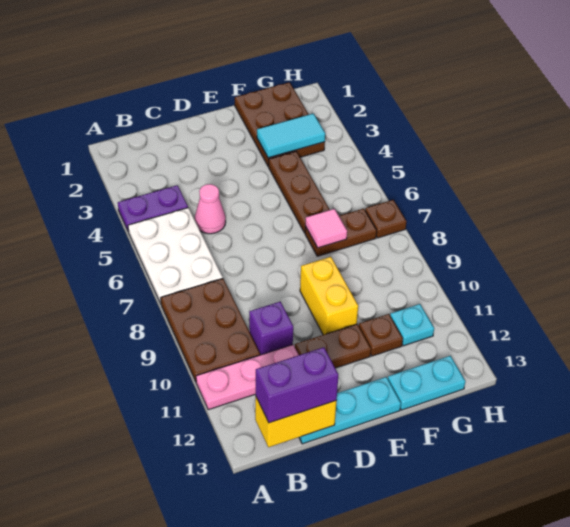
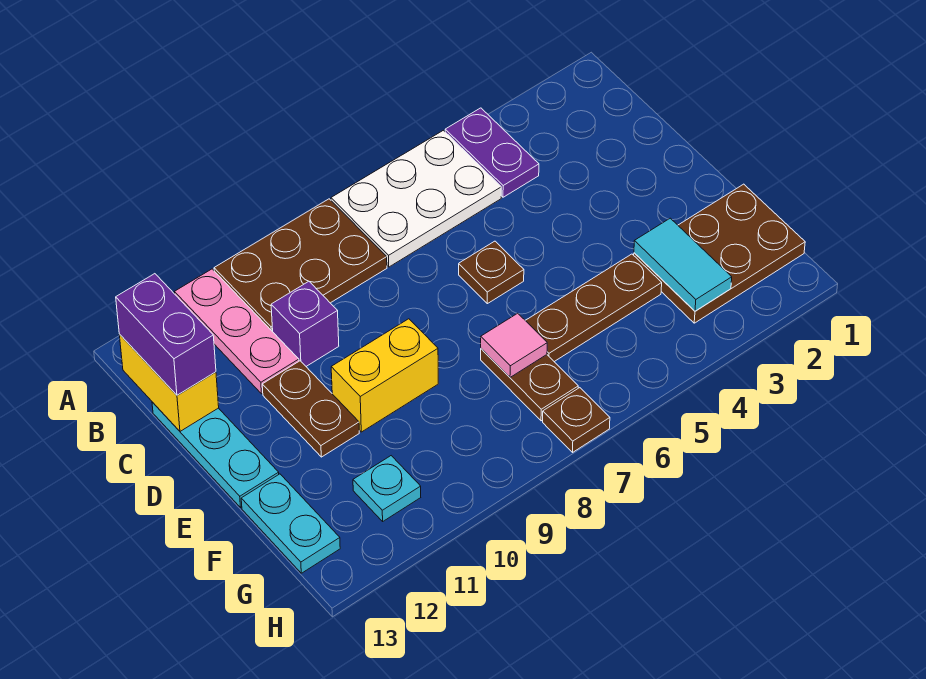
pink cone C5 level 1 -> none
brown plate F11 level 1 -> brown plate D6 level 1

